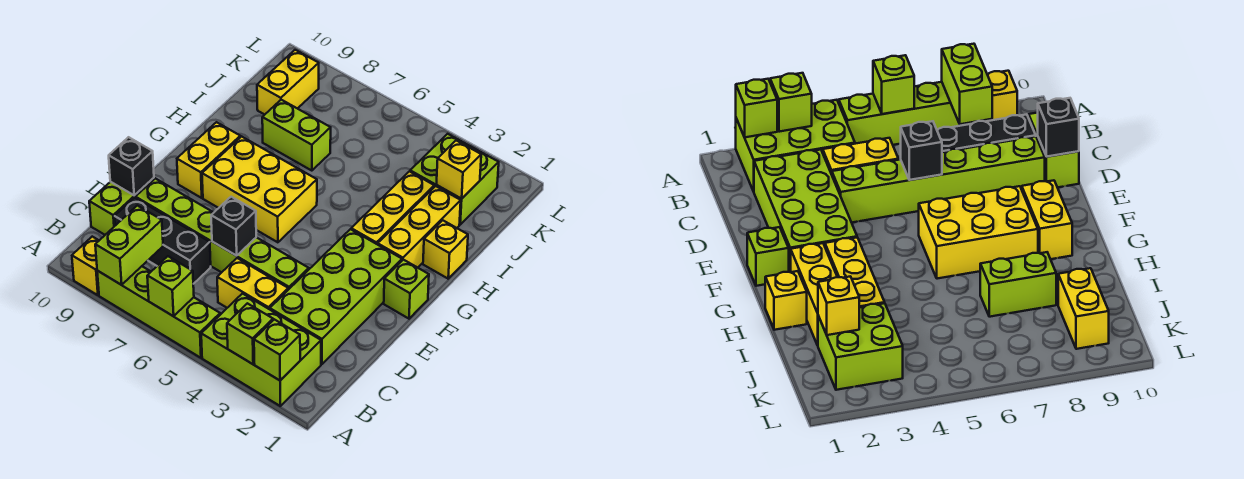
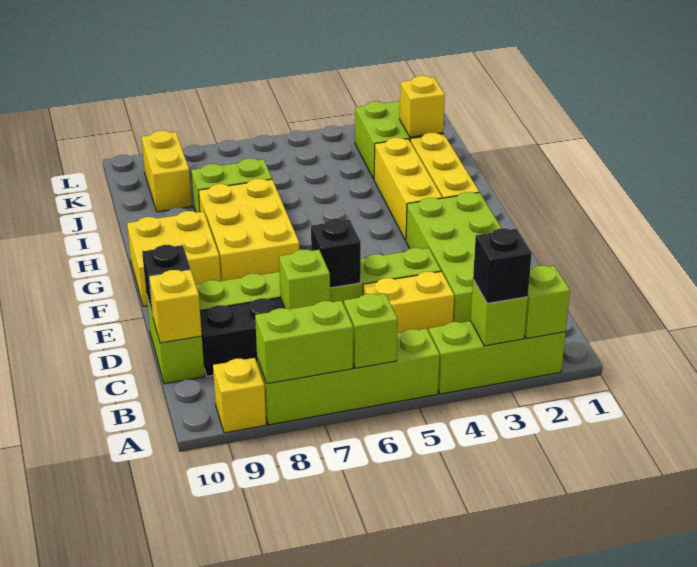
lime brick A2:B4 level 1 -> lime brick A2:A4 level 1
none -> black brick A3 level 3
lime brick A8:B8 level 2 -> lime brick A7:A8 level 2
lime brick F1 level 1 -> lime brick C7 level 2
yellow brick F6:G8 level 1 -> yellow brick F7:H8 level 1
yellow brick F9:G9 level 1 -> yellow brick F9:G10 level 1
yellow brick H1 level 1 -> yellow brick C10 level 2

